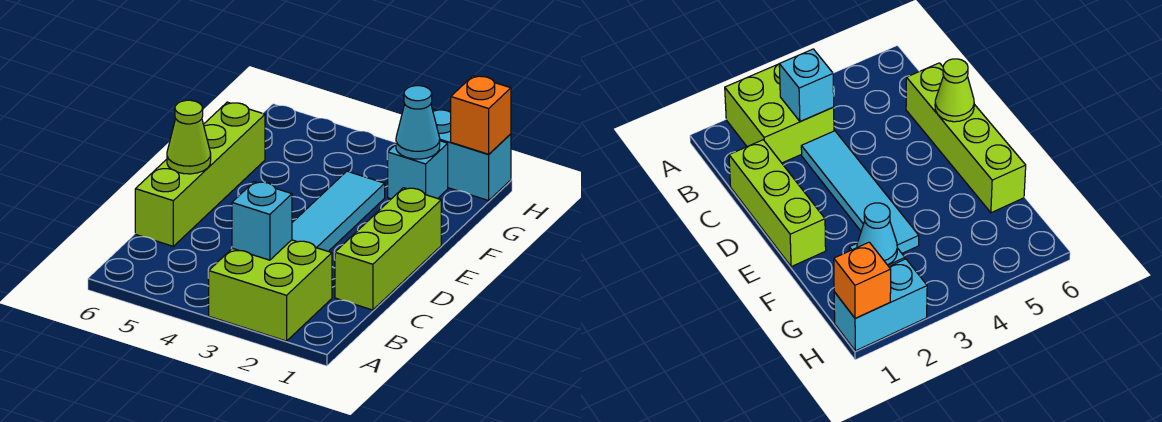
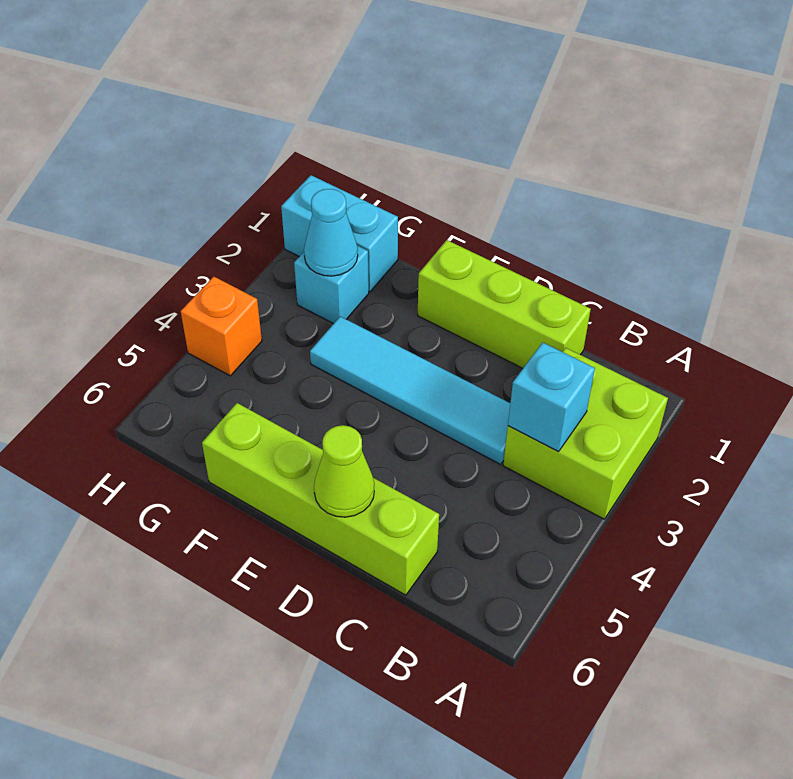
cyan brick H1:H2 level 1 -> cyan brick G1:H1 level 1
orange brick H1 level 2 -> orange brick H4 level 1

